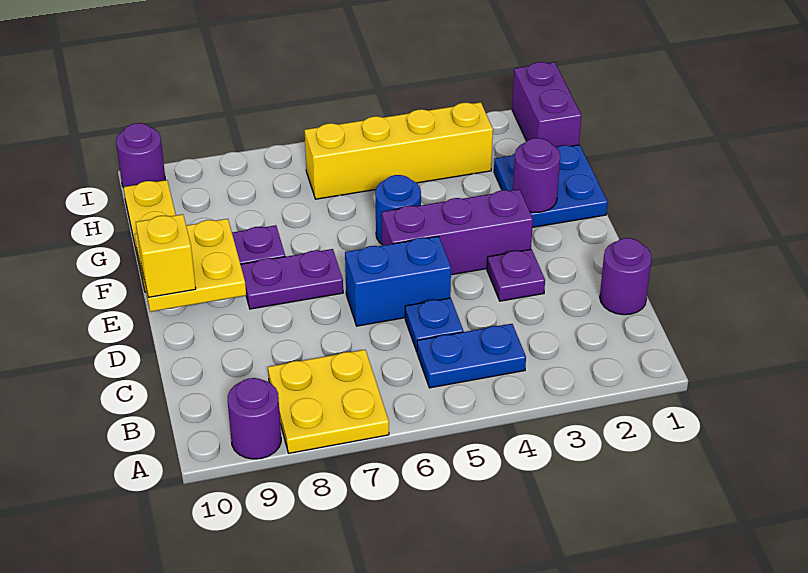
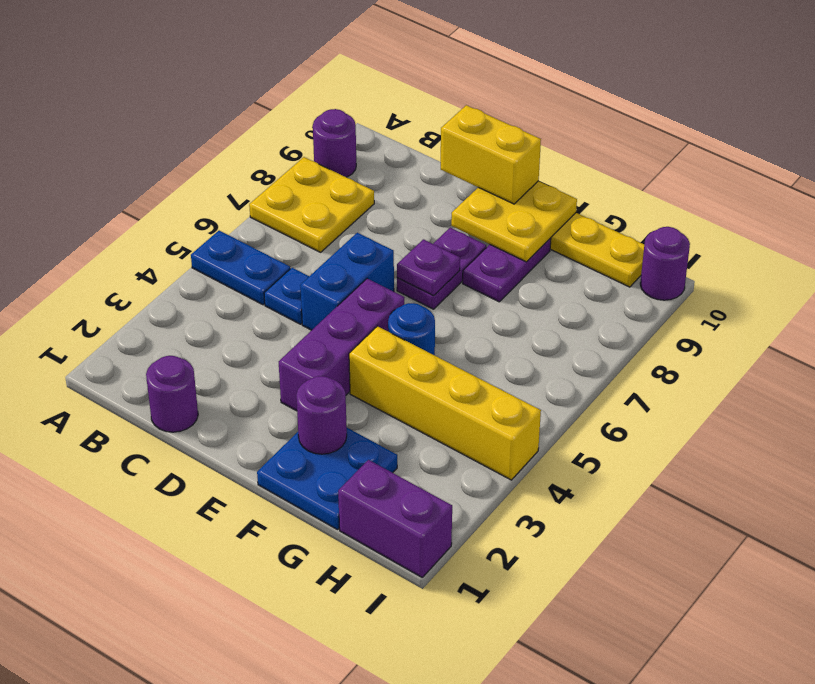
blue plate B4:B5 level 1 -> blue plate A5:B5 level 1
purple plate D3 level 1 -> purple plate E7 level 2
yellow brick E10 level 3 -> yellow brick D10:E10 level 3
yellow brick H3:H6 level 1 -> yellow brick F4:I4 level 1

